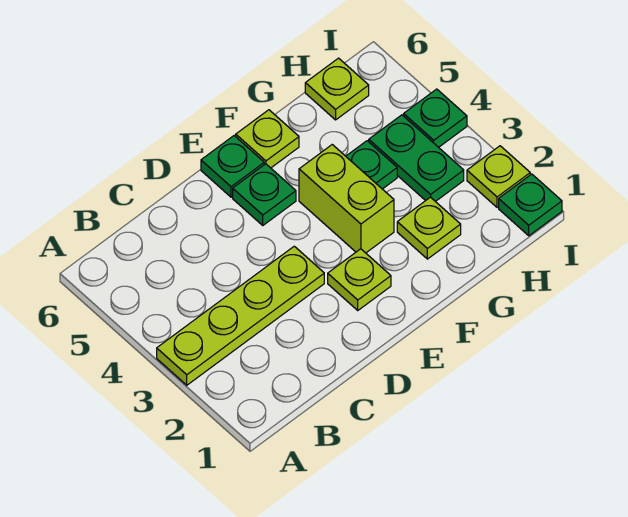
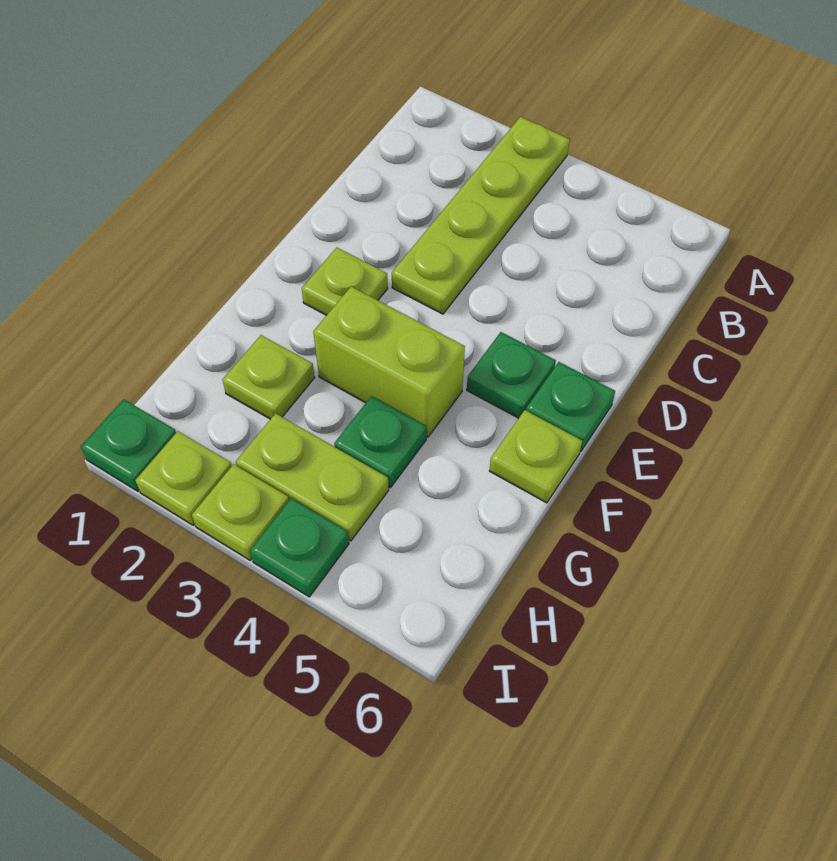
green plate H3:H4 level 1 -> lime plate H3:H4 level 1
lime plate H6 level 1 -> lime plate I3 level 1

